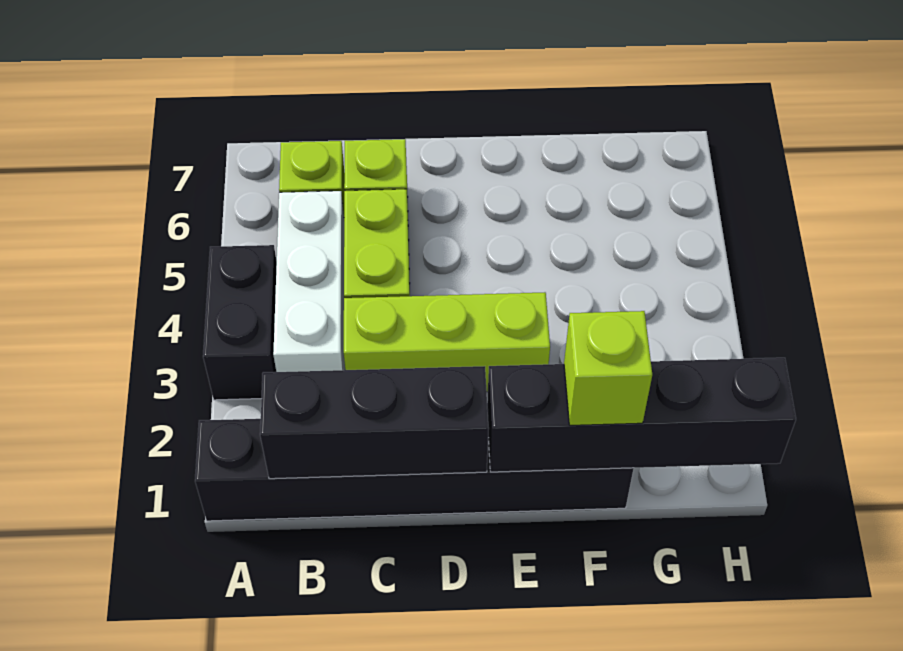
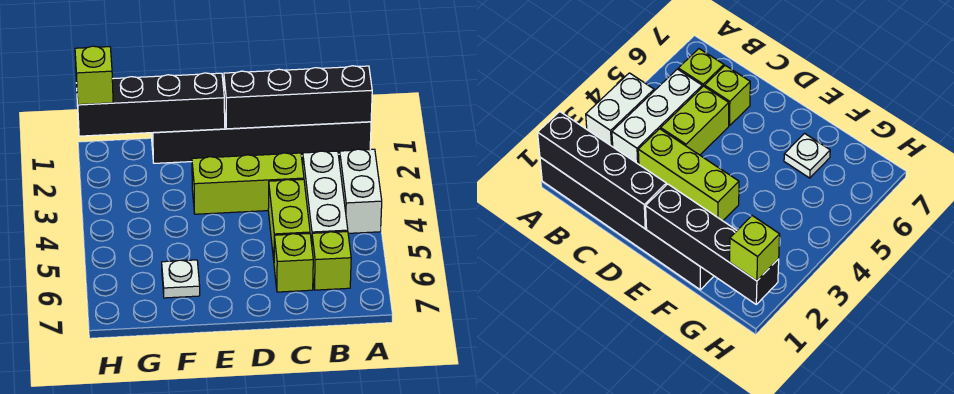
black brick A3:A4 level 1 -> white brick A3:A4 level 1
black brick B1:D1 level 2 -> black brick A1:D1 level 2
lime brick F1 level 3 -> lime brick H1 level 3
none -> white plate F6 level 1

